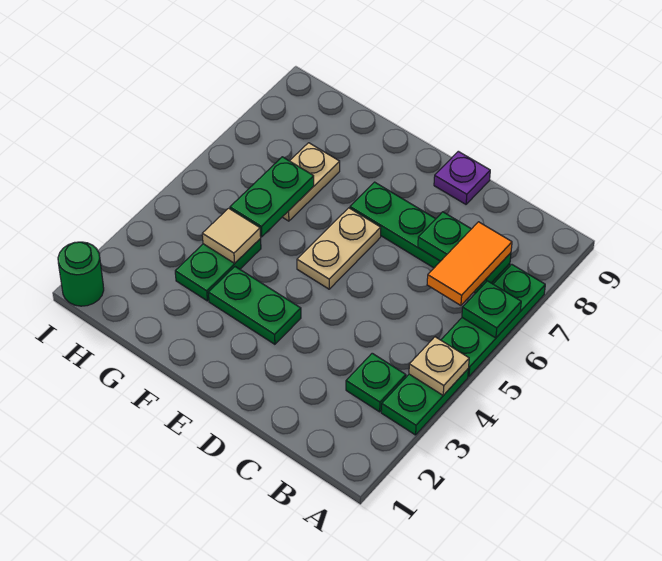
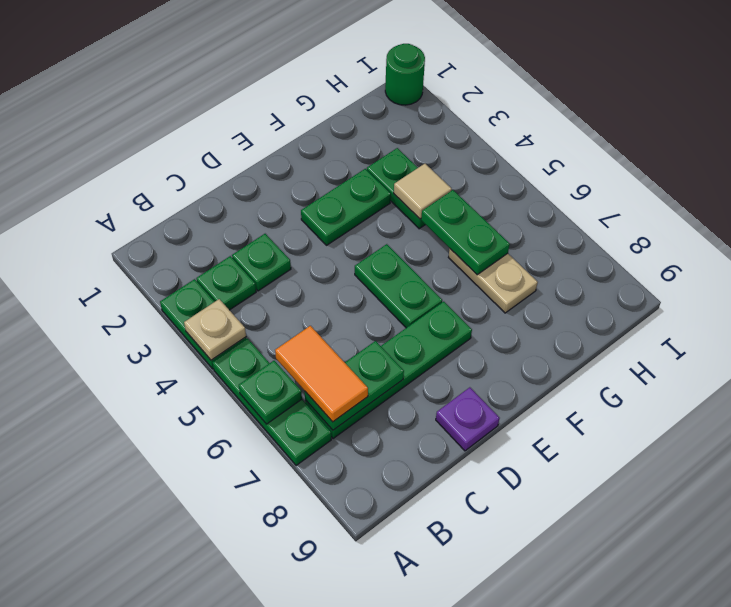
none -> green plate C3 level 1
tan plate E5:E6 level 1 -> green plate E5:E6 level 1

